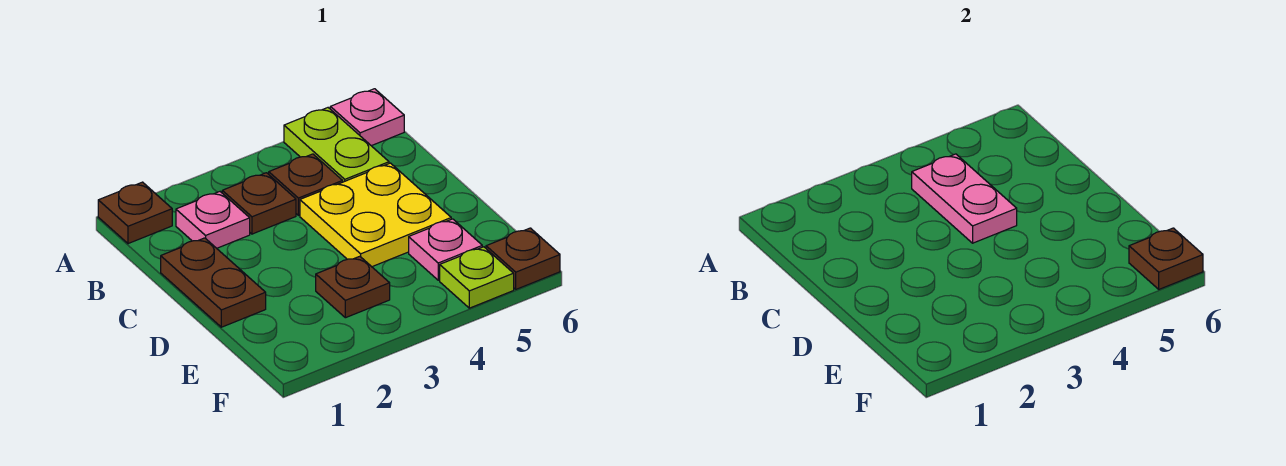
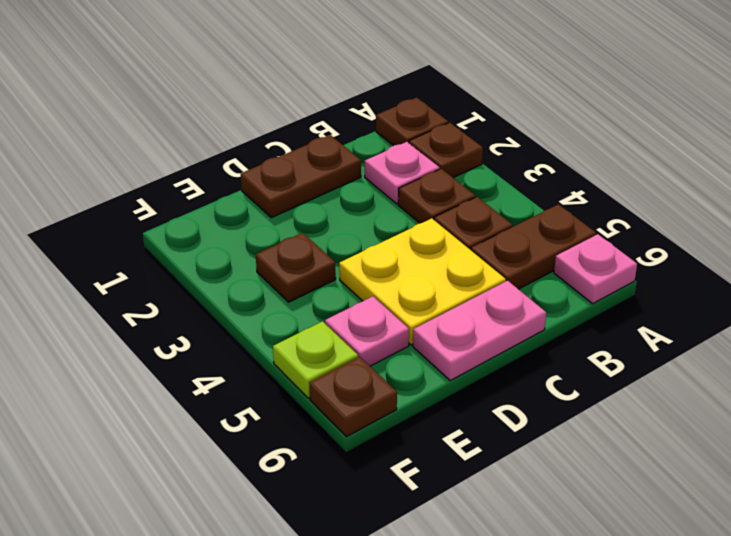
lime plate A5:B5 level 1 -> brown plate A5:B5 level 1
pink plate B4:C4 level 2 -> pink plate C6:D6 level 1
brown plate F6 level 2 -> brown plate A2 level 1

